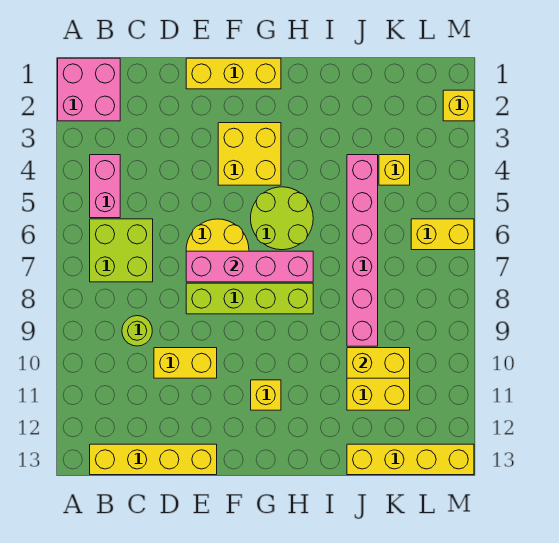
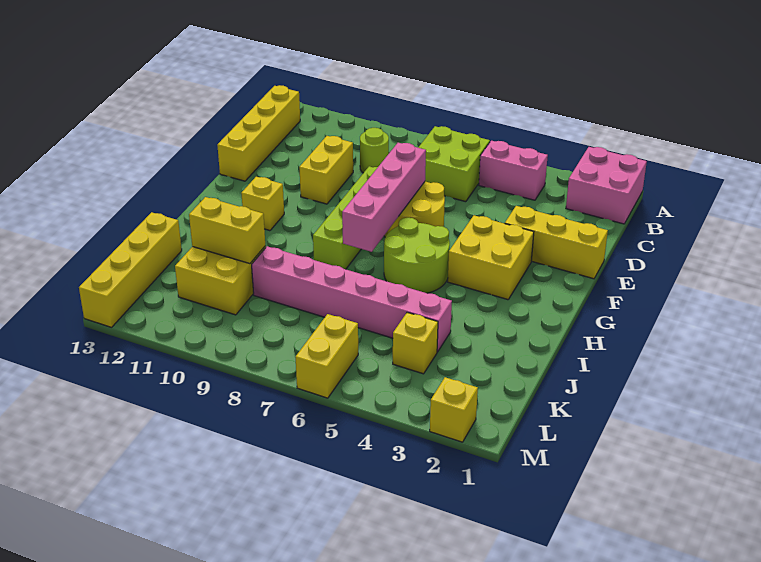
yellow brick E1:G1 level 1 -> yellow brick E1:E3 level 1
yellow brick J10:K10 level 2 -> yellow brick J10:J11 level 2

